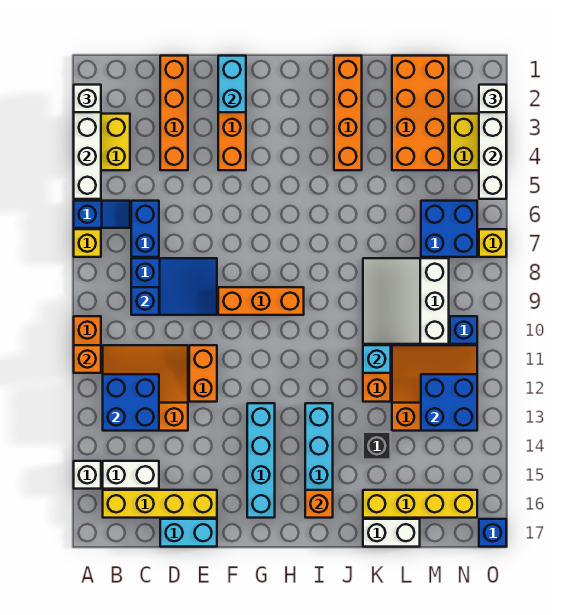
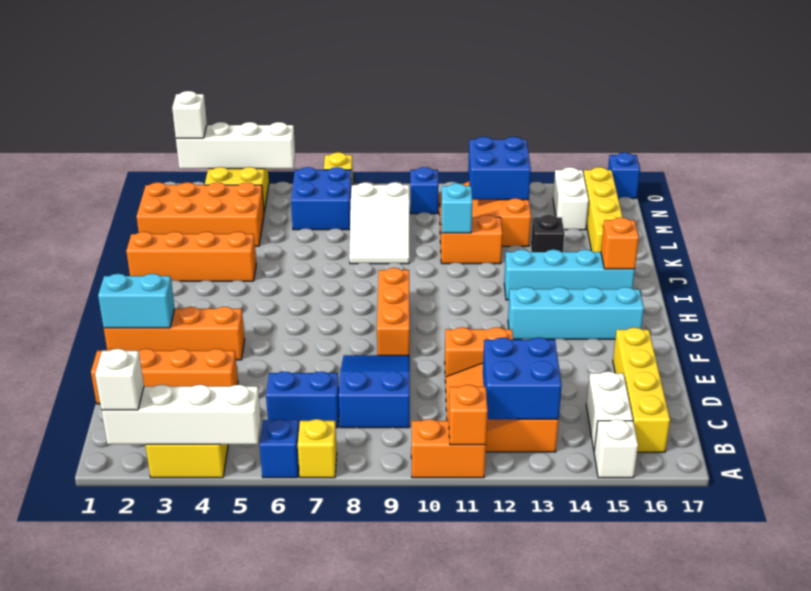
blue brick C9 level 2 -> none
cyan brick D17:E17 level 1 -> none
white slope K8:M10 level 1 top M -> white slope K8:M9 level 1 top M
white brick K17:L17 level 1 -> white brick M15:N15 level 1

